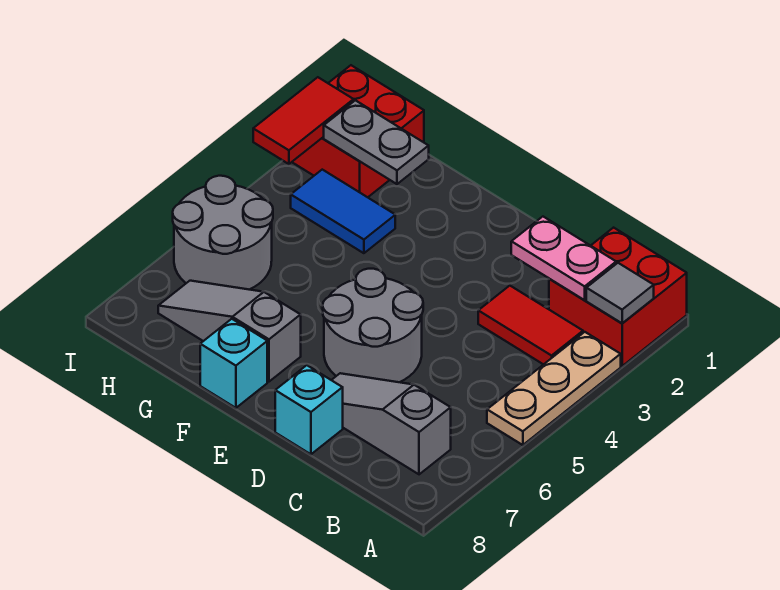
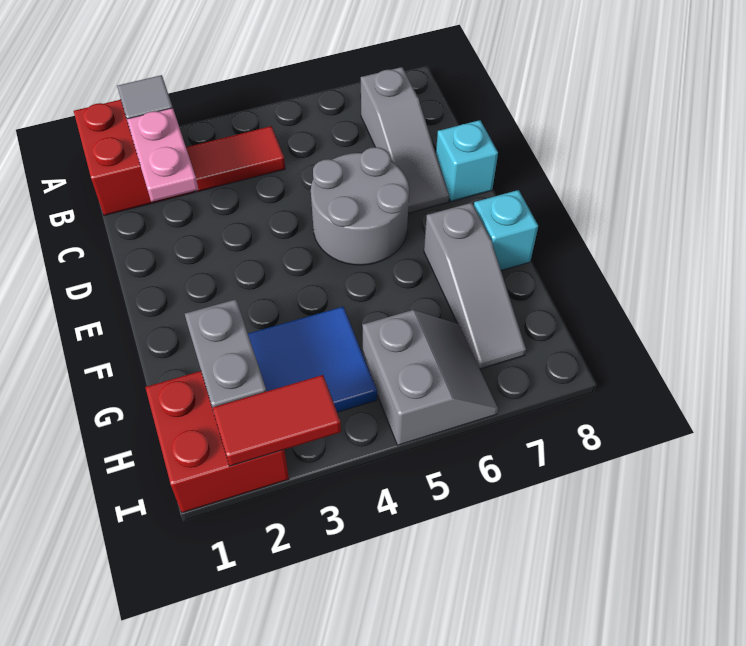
tan plate A3:A5 level 1 -> none
red tile B3:C3 level 1 -> red tile B3:B4 level 1
blue tile G3:H3 level 1 -> blue tile G3:H4 level 1
grey round brick H5:I6 level 1 -> grey slope H5:I6 level 1 top 5

